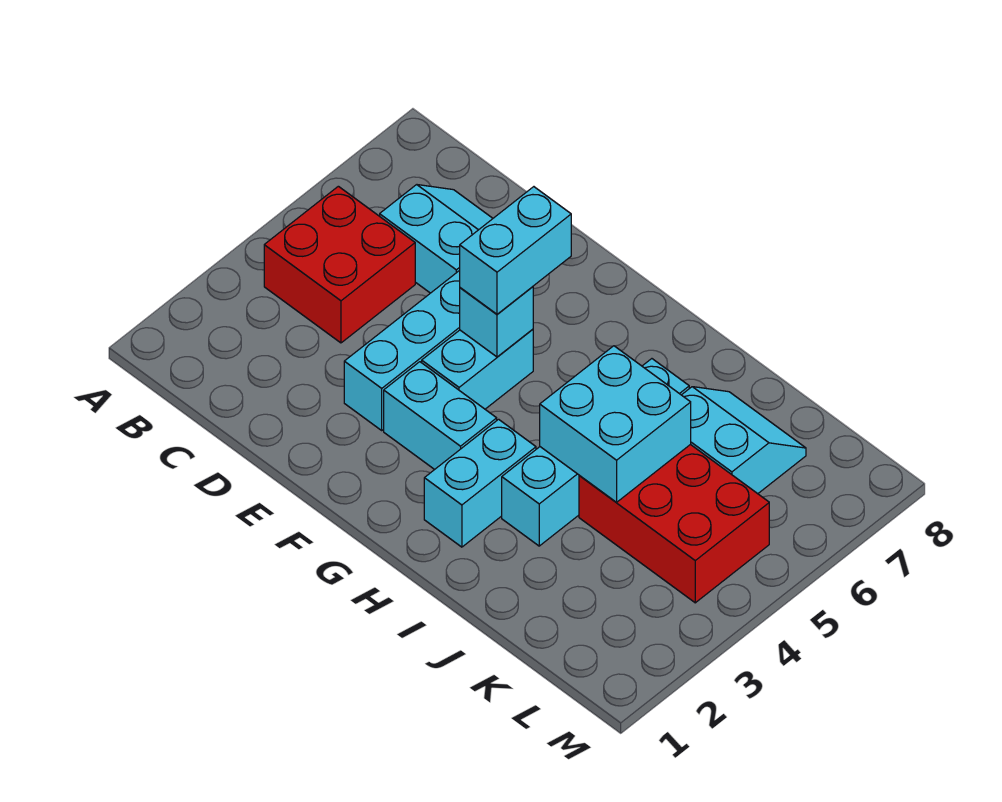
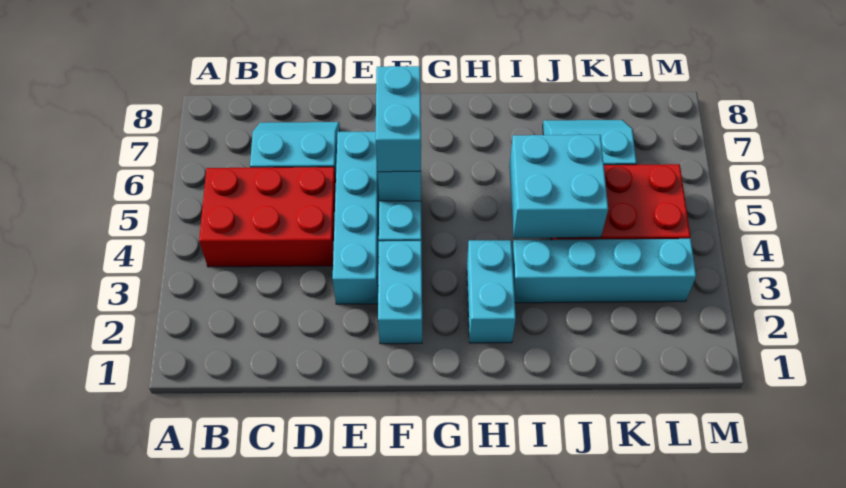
red brick B4:C5 level 1 -> red brick B4:D5 level 1
cyan brick F3:G3 level 1 -> cyan brick F2:F3 level 1
cyan brick I3:I6 level 1 -> cyan brick I3:L3 level 1

